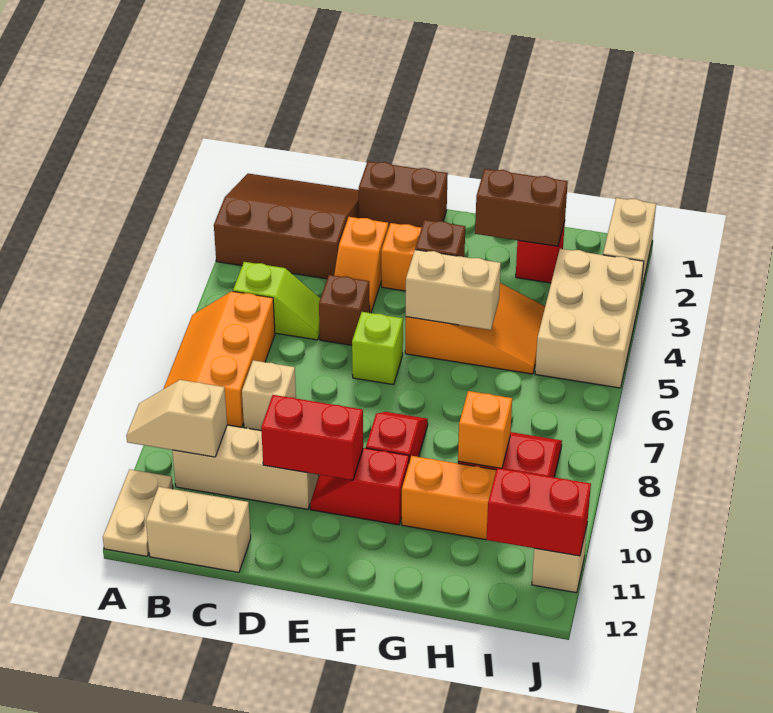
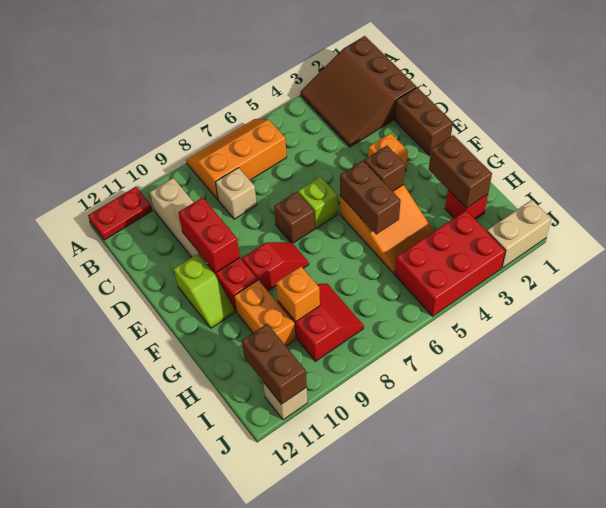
brown slope A1:C3 level 1 top 3 -> brown slope A1:C3 level 1 top 1
tan slope A10:B10 level 2 top B -> none
tan plate A11:A12 level 1 -> red plate A11:A12 level 1
lime slope B5:C5 level 1 top B -> lime slope E11:F11 level 1 top E
tan brick B12:C12 level 1 -> none
orange slope D3:D4 level 1 top 3 -> none
brown brick D5 level 1 -> brown brick E7 level 1
tan brick F5:G5 level 2 -> brown brick F5:G5 level 2
tan brick I3:J5 level 1 -> red brick I3:J5 level 1
red brick I11:J11 level 2 -> brown brick I11:J11 level 2

